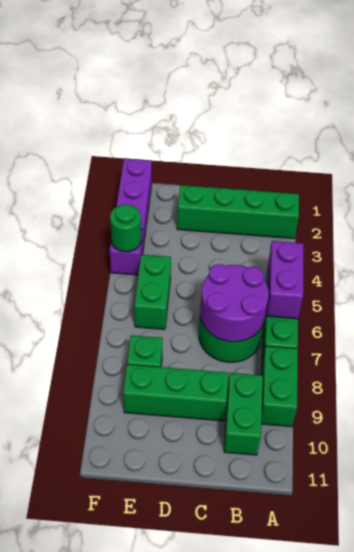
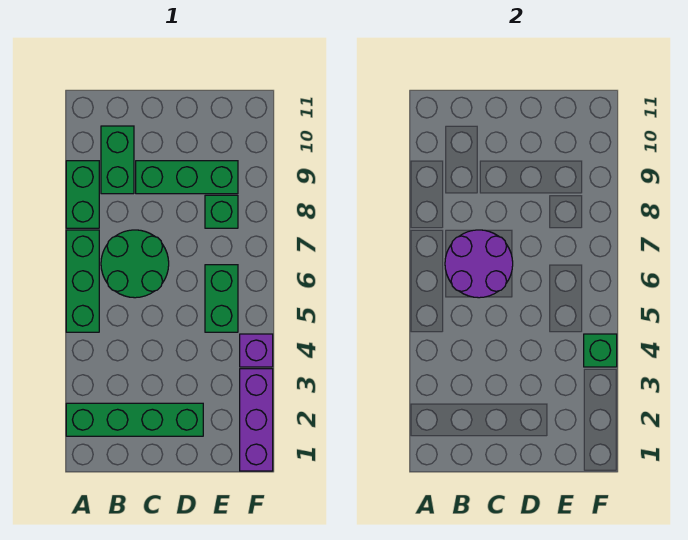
purple brick A5:A6 level 2 -> none
green round brick F4 level 2 -> green brick F4 level 2

